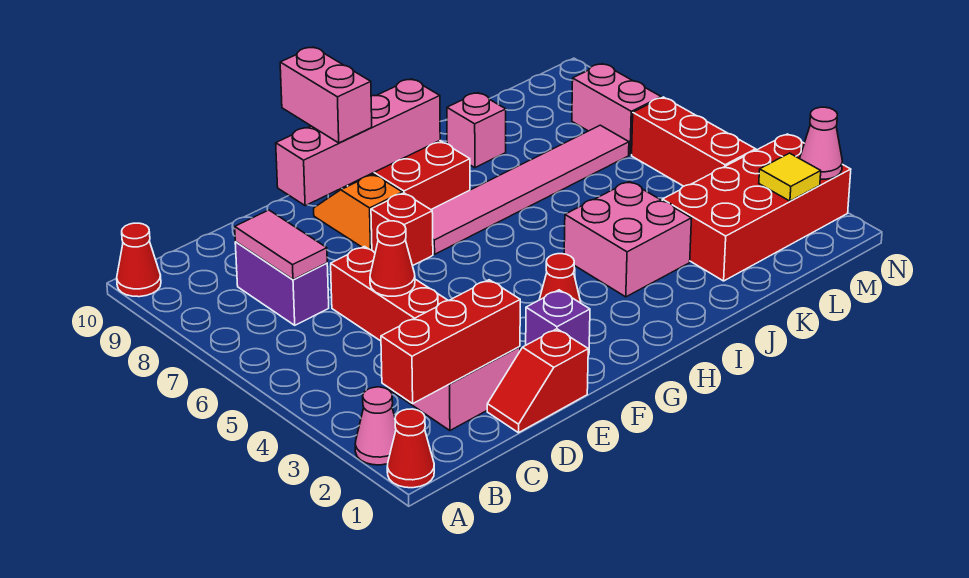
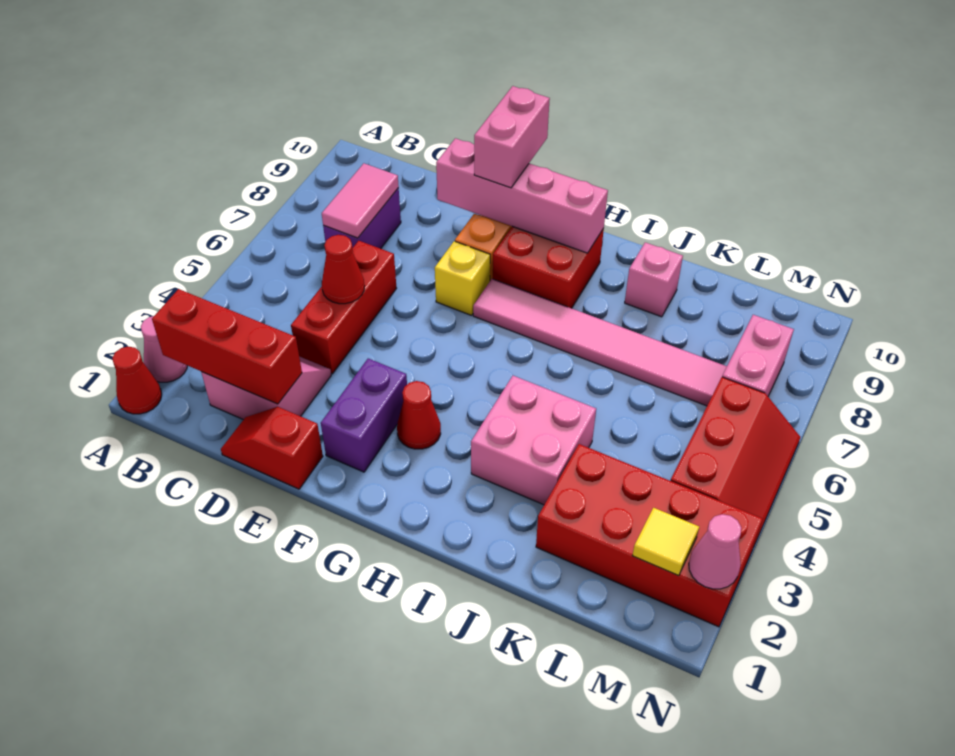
red cone A10 level 1 -> none
purple brick F2 level 1 -> purple brick F2:F3 level 1
red brick F7 level 1 -> yellow brick F7 level 1

